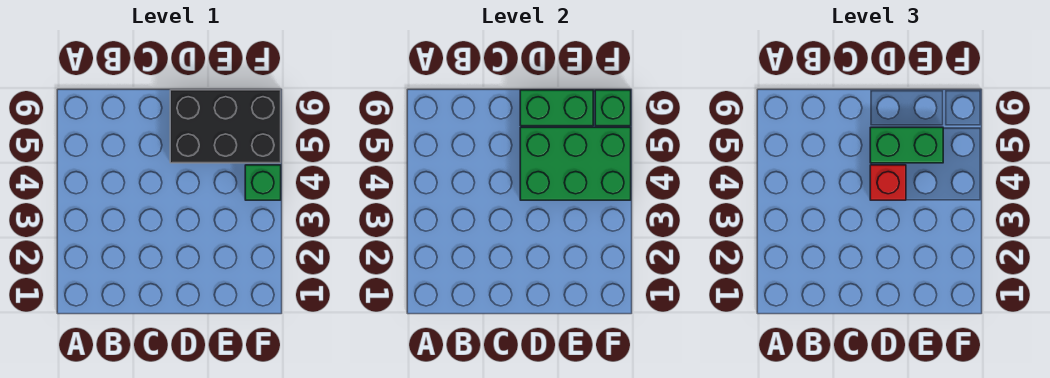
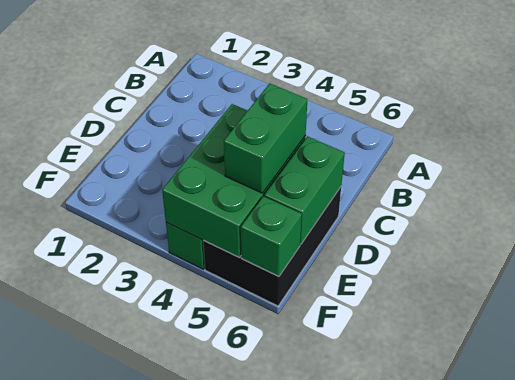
red brick D4 level 3 -> none

